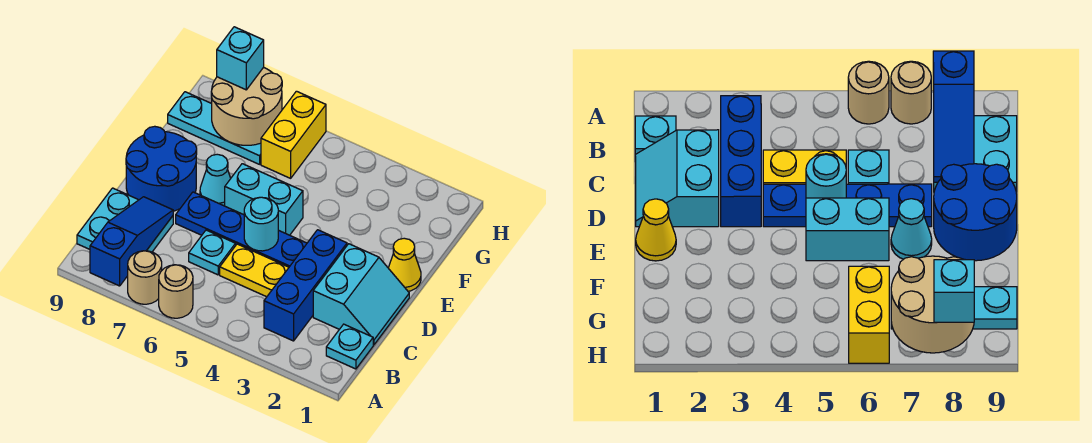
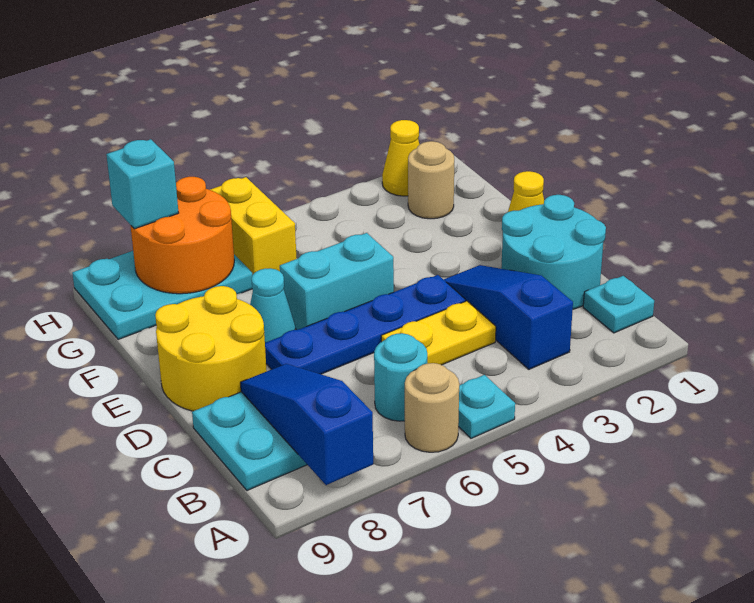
tan round brick A7 level 1 -> tan round brick G2 level 1
blue brick B3:D3 level 1 -> blue slope B3:D3 level 1 top B
cyan slope C1:D2 level 1 top 2 -> cyan round brick C1:D2 level 1
cyan plate C6 level 1 -> cyan plate A5 level 1
cyan round brick D5 level 2 -> cyan round brick B6 level 1
blue round brick D8:E9 level 1 -> yellow round brick D8:E9 level 1
cyan plate G7:G9 level 1 -> cyan plate G7:H9 level 1
tan round brick G7:H8 level 2 -> orange round brick G7:H8 level 2
none -> yellow cone H2 level 1

